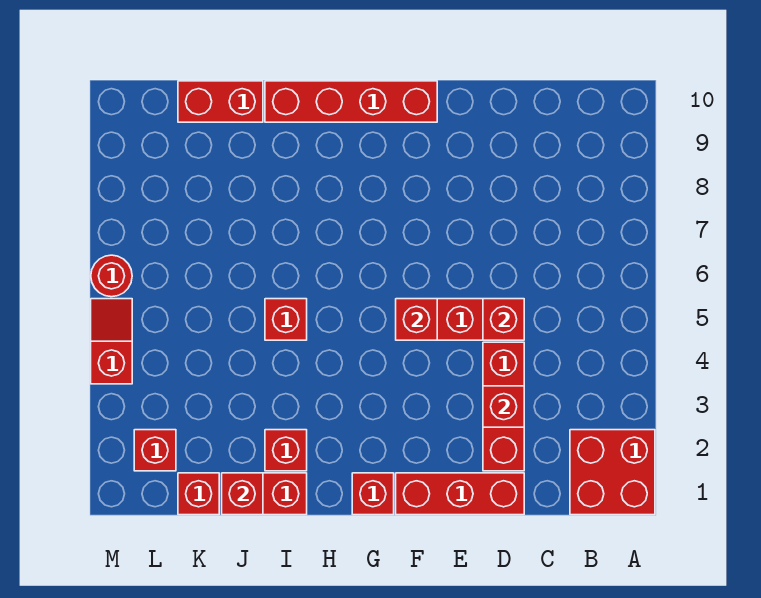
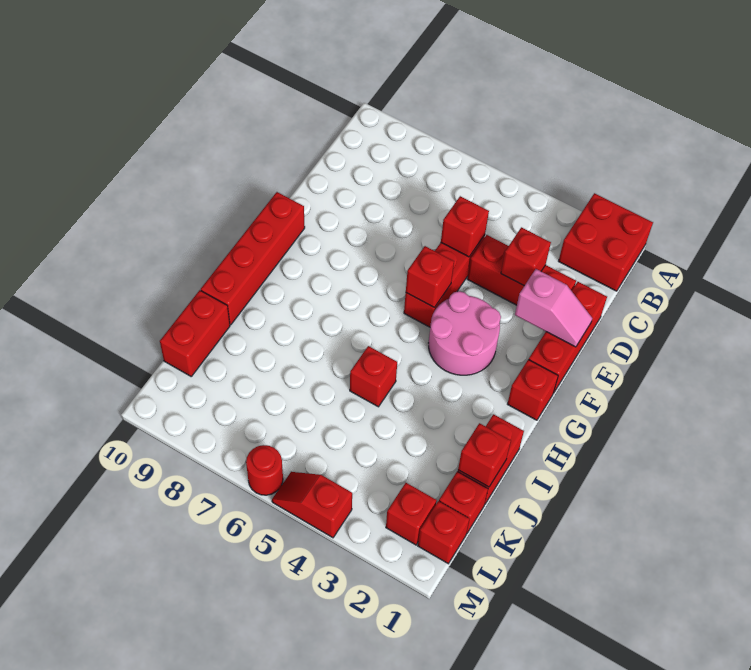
none -> pink slope E1:E2 level 2 top 2
none -> pink round brick F3:G4 level 1
red brick I2 level 1 -> red brick L1 level 1

